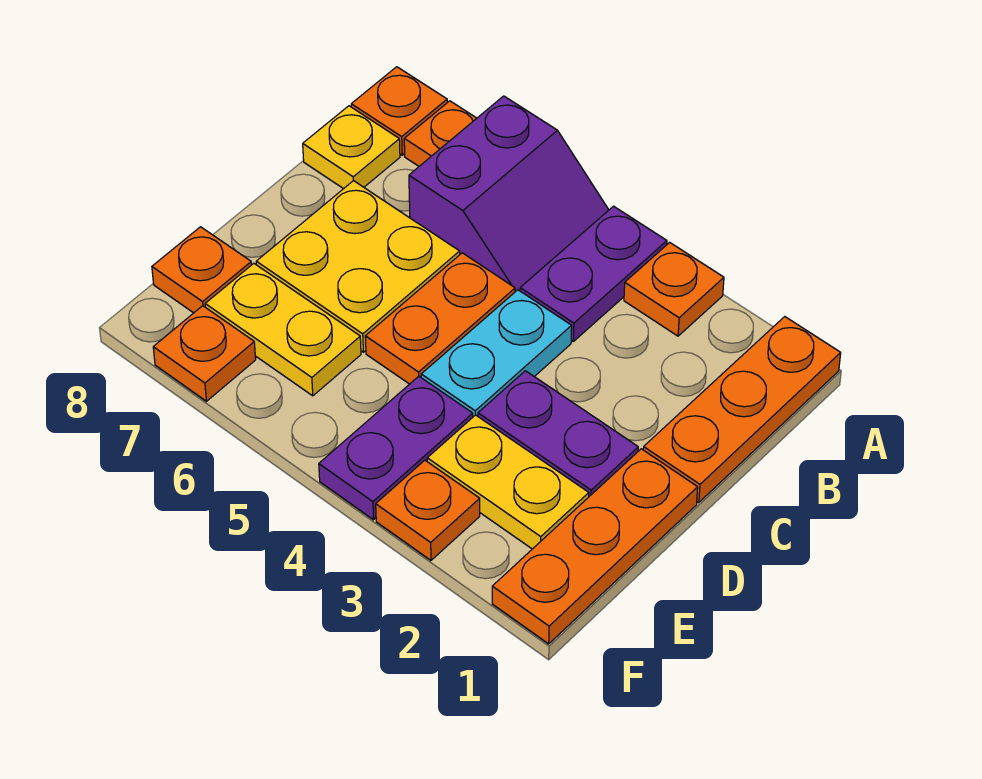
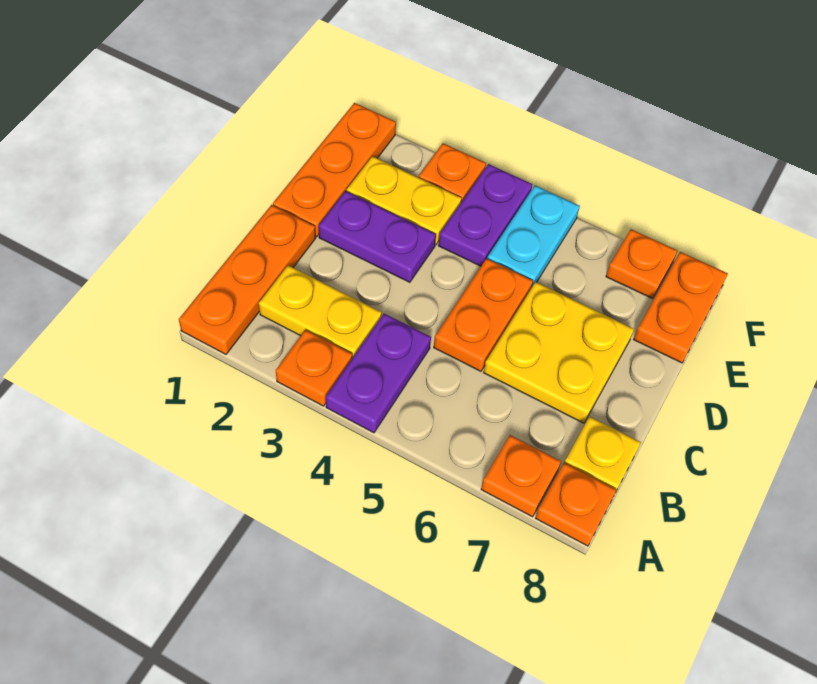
purple slope A5:B6 level 1 top 6 -> none
cyan plate C4:D4 level 1 -> cyan plate E5:F5 level 1
yellow plate E6:E7 level 1 -> yellow plate B2:B3 level 1
orange plate E8 level 1 -> orange plate E8:F8 level 1

